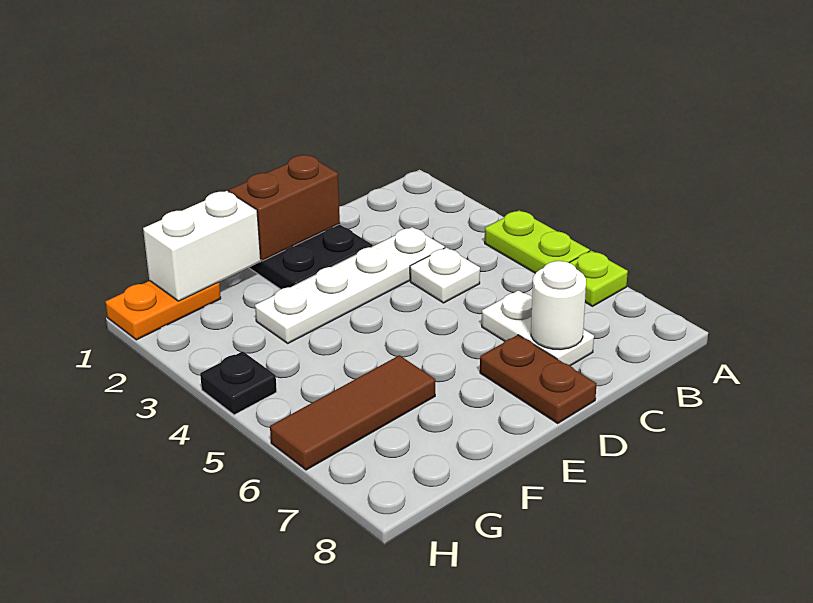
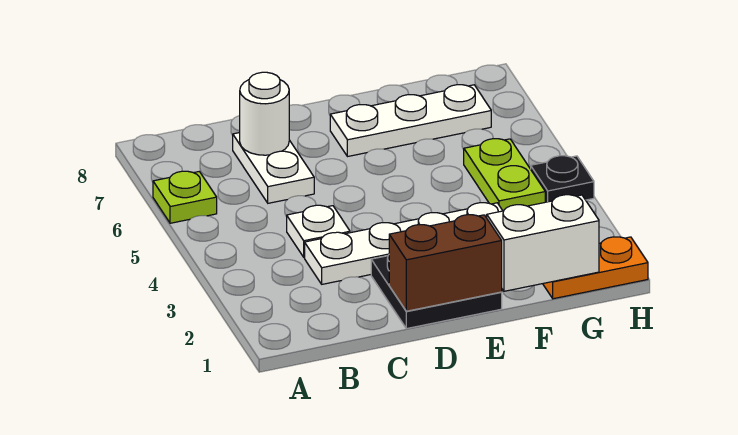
lime plate A4:A5 level 1 -> lime plate G4:G5 level 1
brown plate D7:D8 level 1 -> none
none -> white plate E7:G7 level 1
brown tile F6:H6 level 1 -> none

